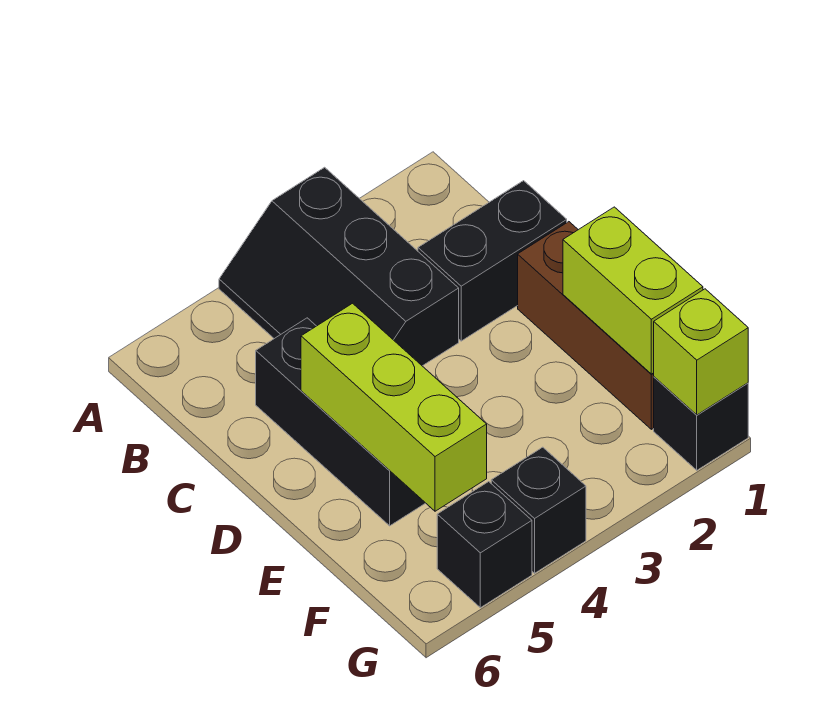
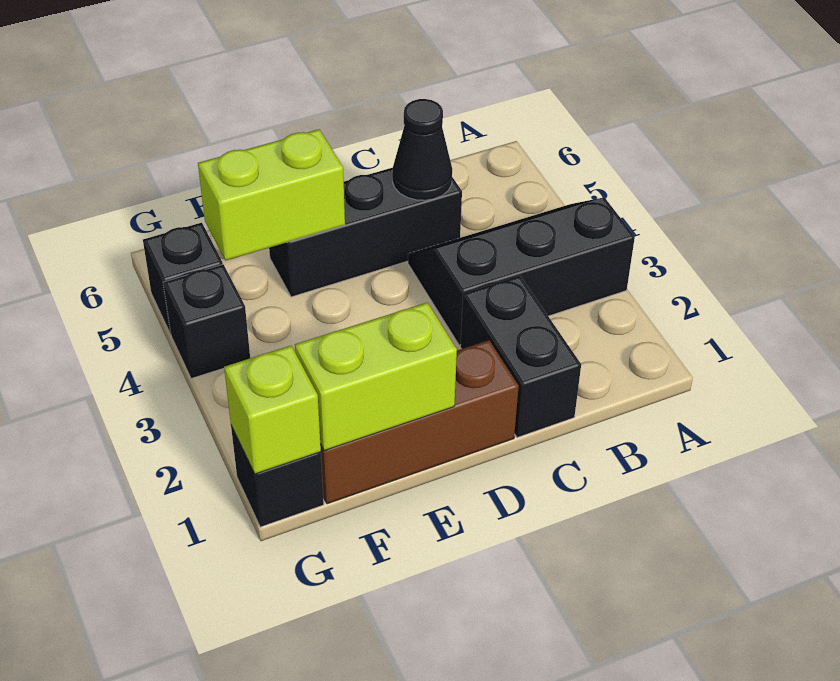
none -> black cone C5 level 2
lime brick D5:F5 level 2 -> lime brick E5:F5 level 2

